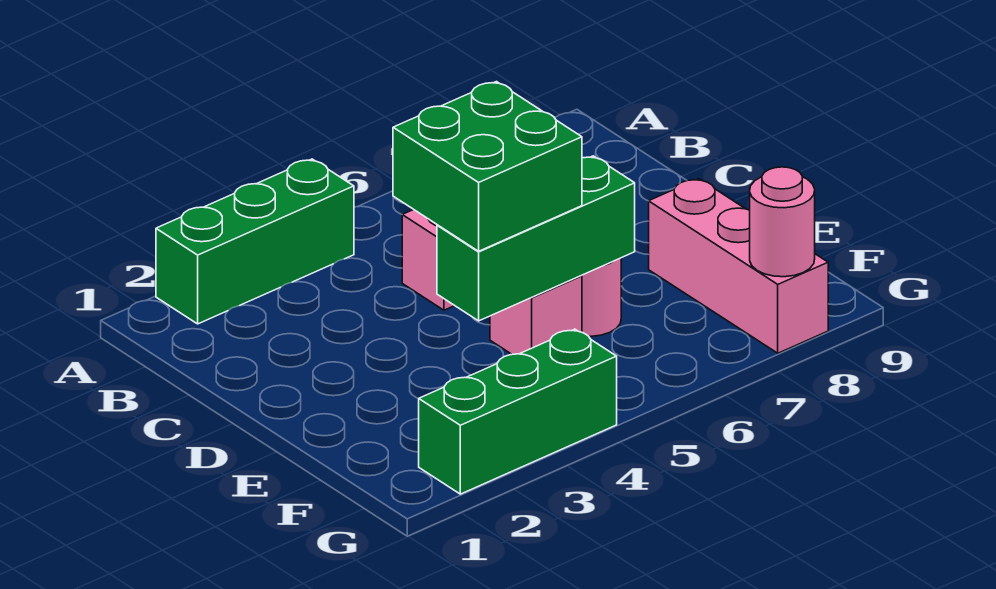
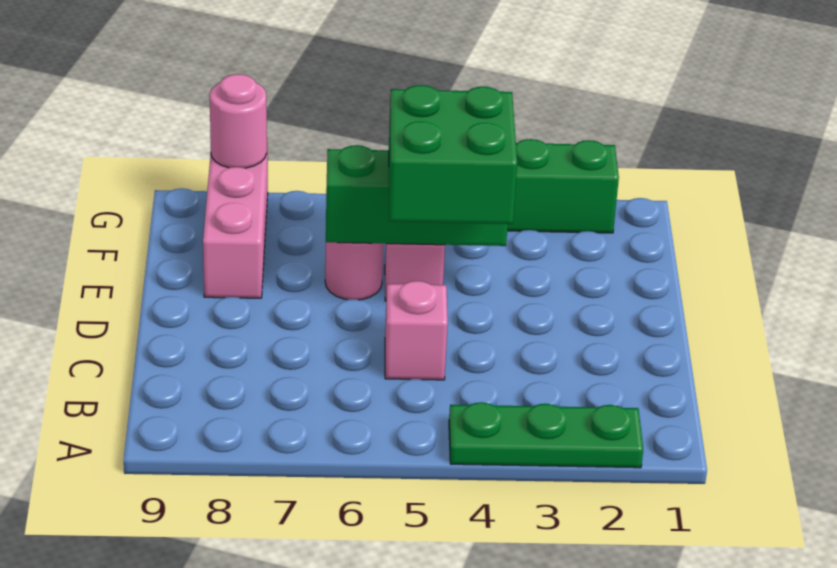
green brick A2:A4 level 1 -> green plate A2:A4 level 1

